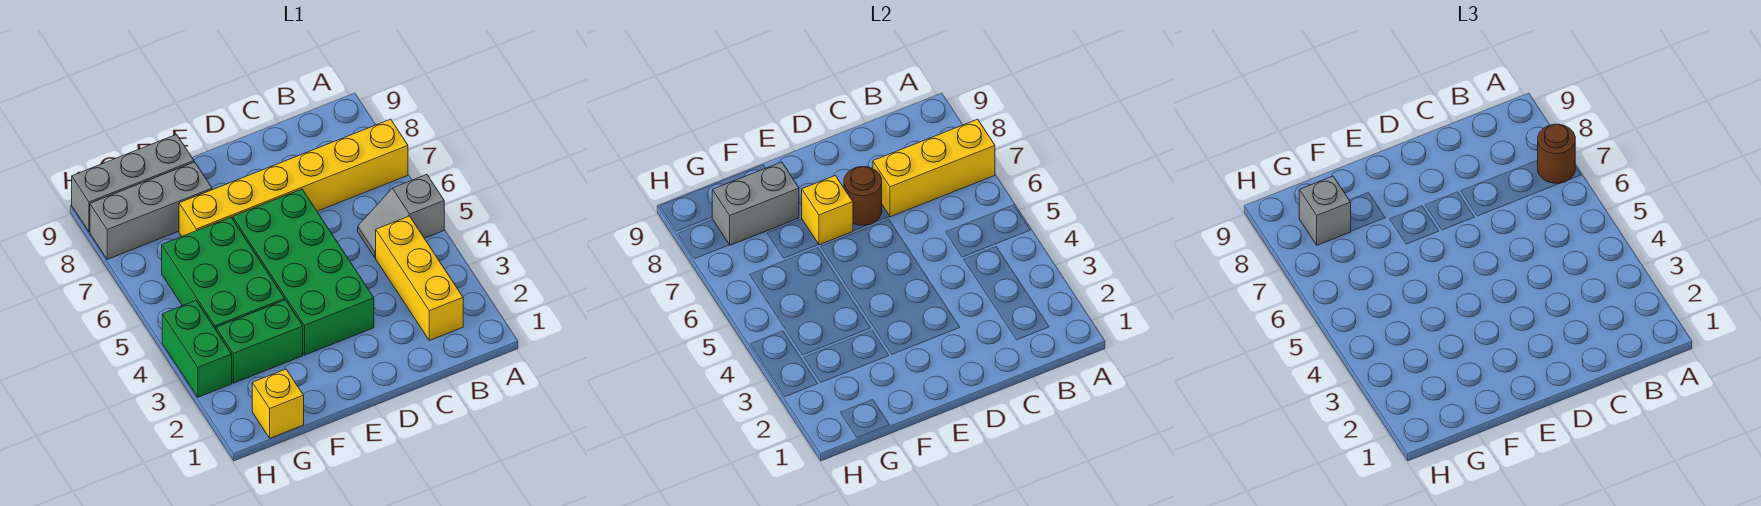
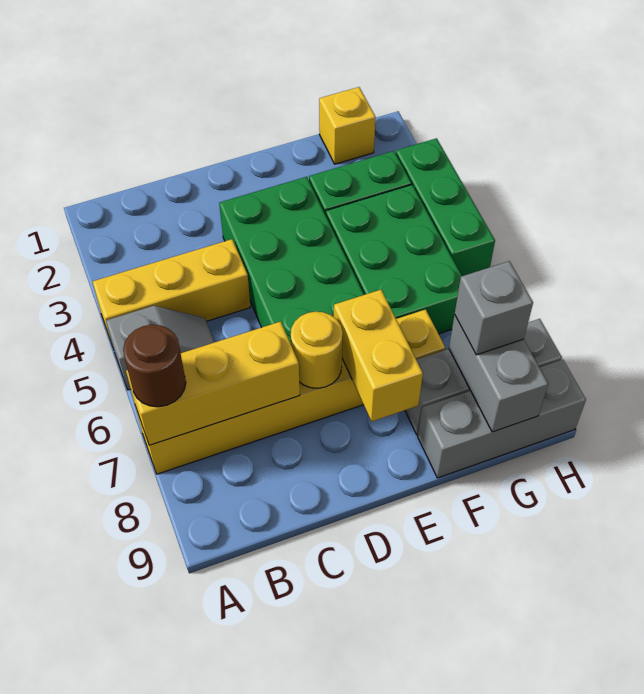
yellow brick B2:B4 level 1 -> yellow brick A4:C4 level 1
brown round brick D7 level 2 -> yellow round brick D7 level 2
yellow brick E7 level 2 -> yellow brick E7:E8 level 2
grey brick F8:G8 level 2 -> grey brick G8:G9 level 2
green brick H3:H4 level 1 -> green brick H3:H5 level 1

